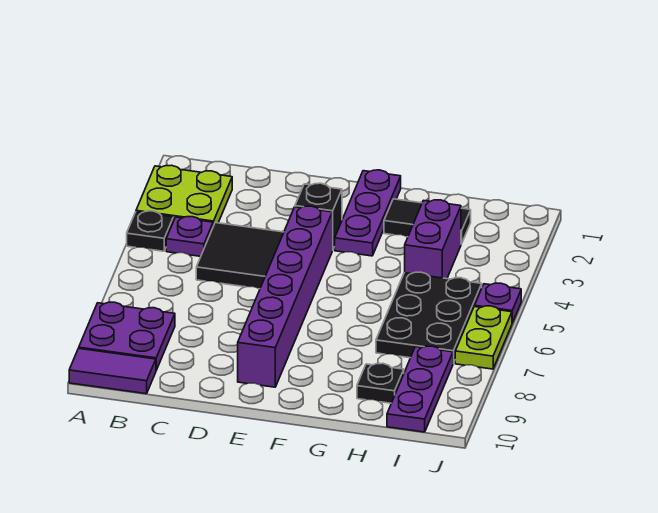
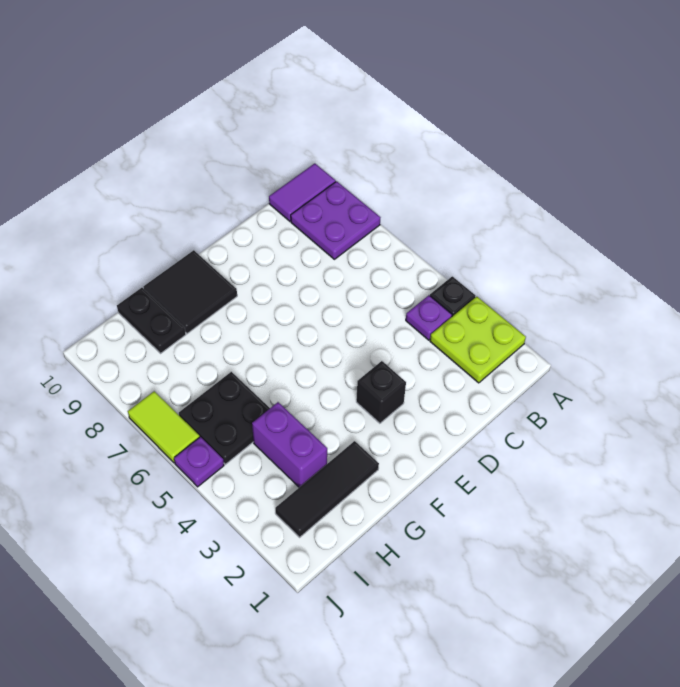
black tile C4:D5 level 1 -> black tile F9:G10 level 1
purple brick E4:E9 level 1 -> none
purple plate F1:F3 level 1 -> none
black tile G2:H2 level 1 -> black tile G2:I2 level 1
black plate H5:I7 level 1 -> black plate H5:I6 level 1
black plate H9 level 1 -> black plate H9:H10 level 1
purple plate I8:I10 level 1 -> none
lime plate J6:J7 level 1 -> lime tile J6:J7 level 1

